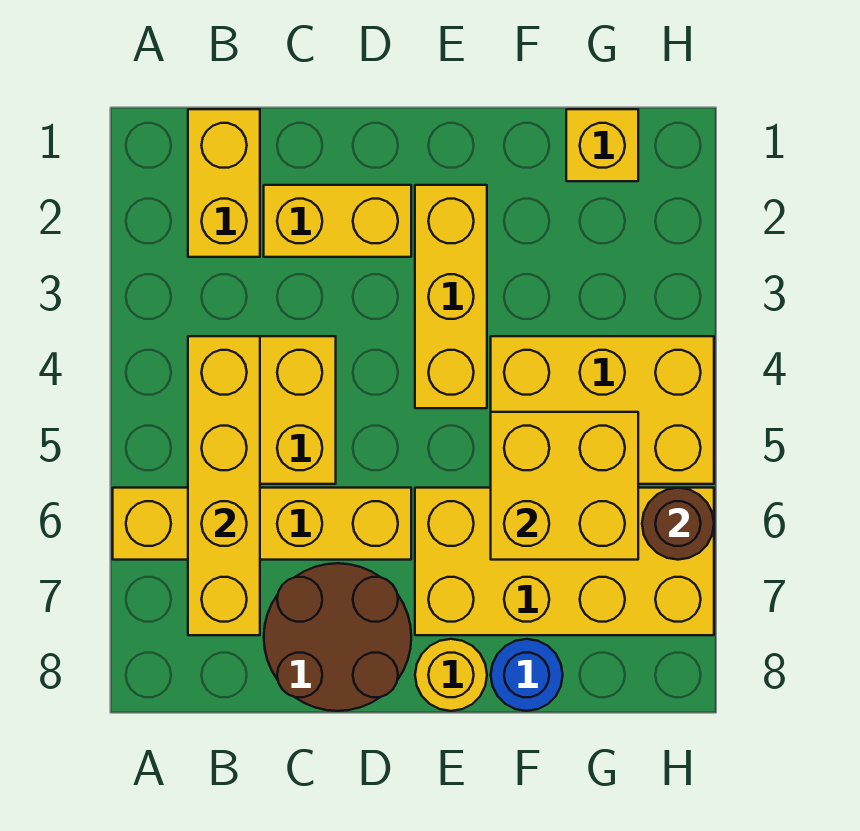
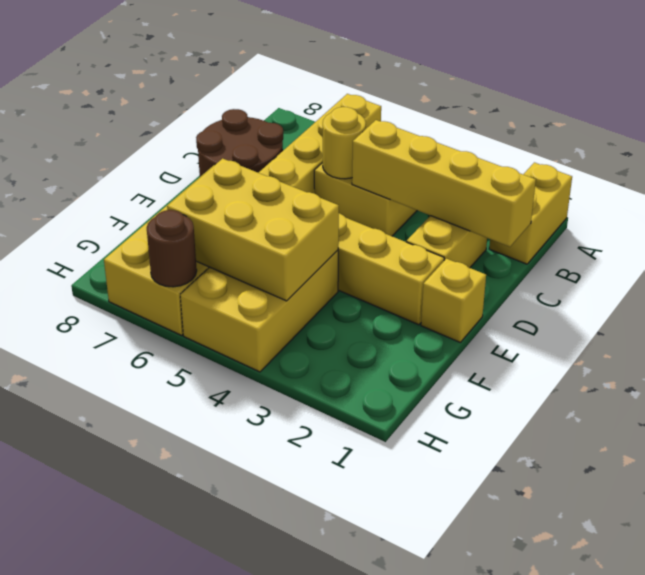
yellow brick B1:B2 level 1 -> yellow brick A1:B1 level 1
yellow brick B4:B7 level 2 -> yellow brick C1:C4 level 2
yellow round brick E8 level 1 -> yellow round brick C5 level 2
yellow brick F5:G6 level 2 -> yellow brick F4:G6 level 2
blue round brick F8 level 1 -> none
yellow brick G1 level 1 -> yellow brick E1 level 1

